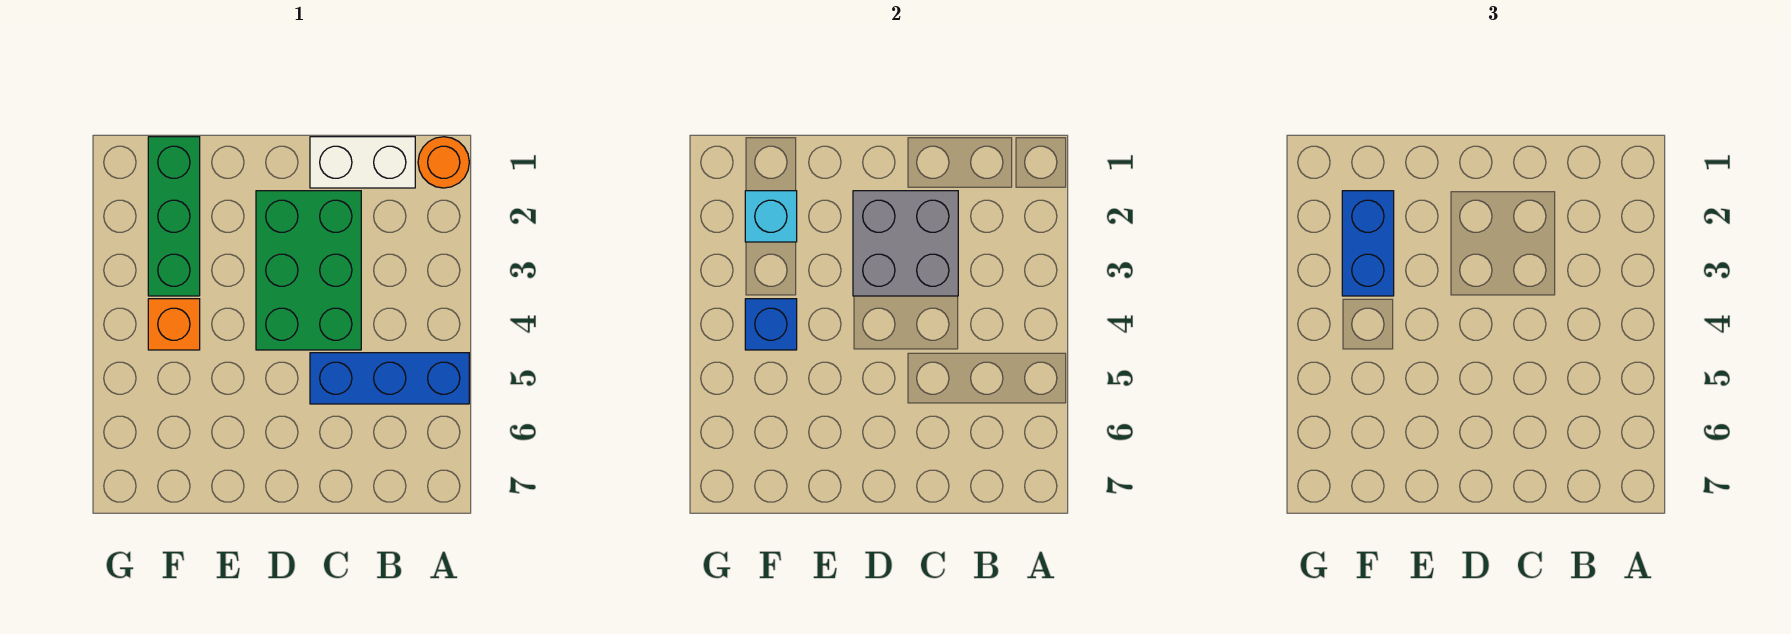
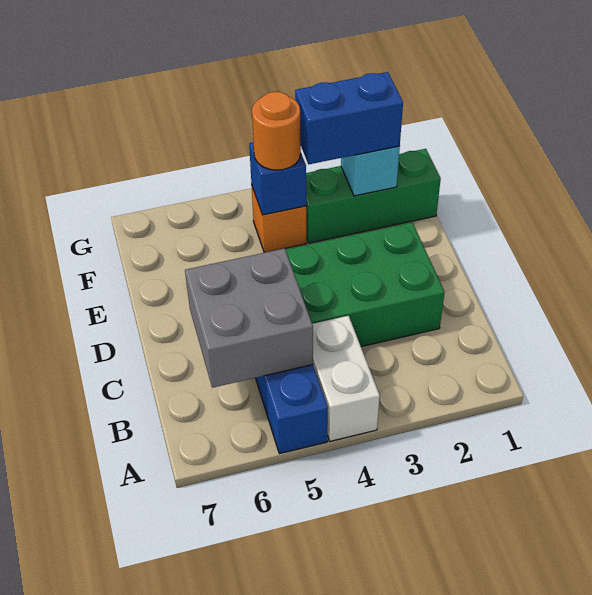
orange round brick A1 level 1 -> orange round brick F4 level 3
white brick B1:C1 level 1 -> white brick A4:B4 level 1
grey brick C2:D3 level 2 -> grey brick B5:C6 level 2

